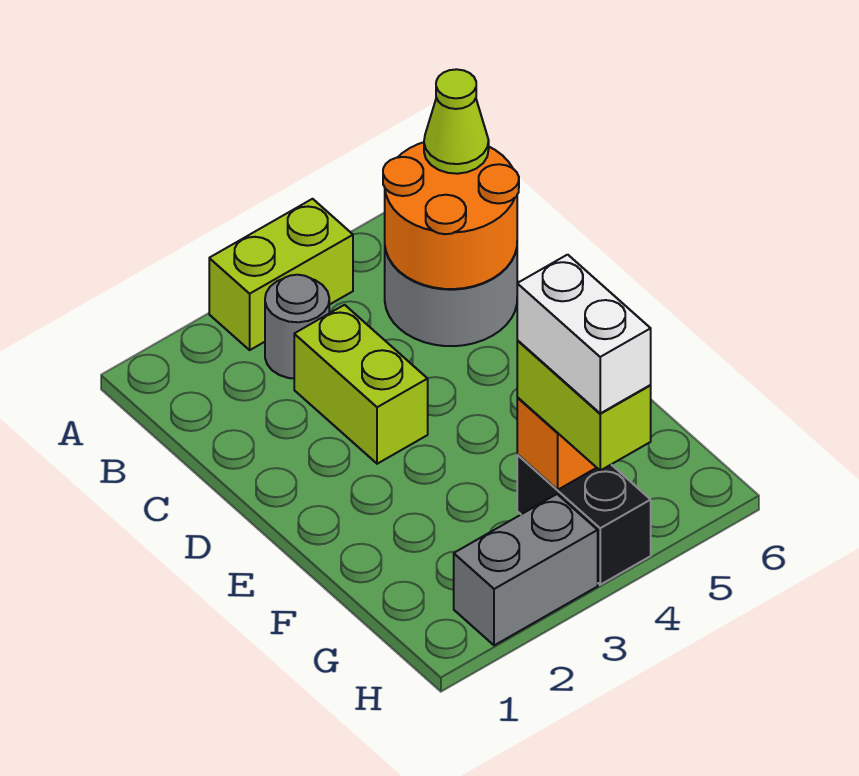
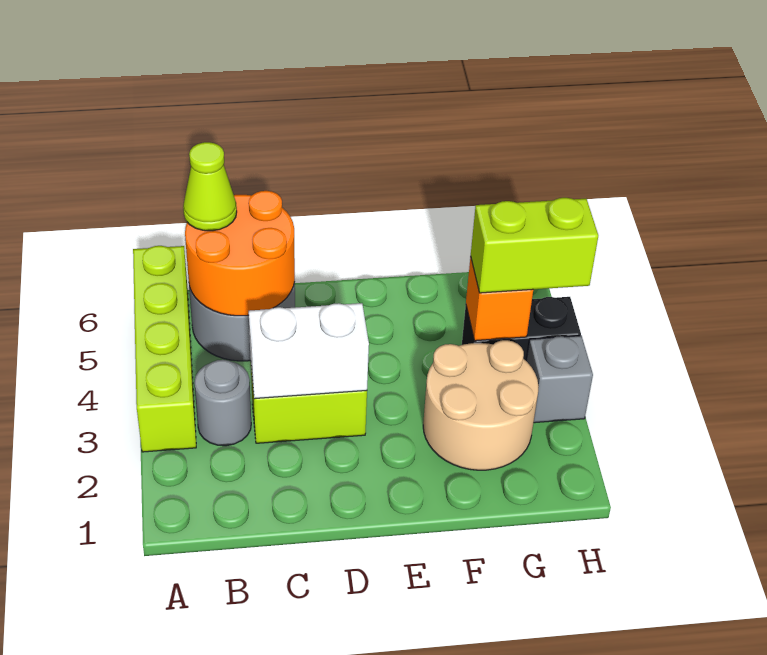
lime brick A3:A4 level 1 -> lime brick A3:A6 level 1
none -> tan round brick F2:G3 level 1
white brick G4:H4 level 4 -> white brick C3:D3 level 2
grey brick H2:H3 level 1 -> grey brick H3 level 1

